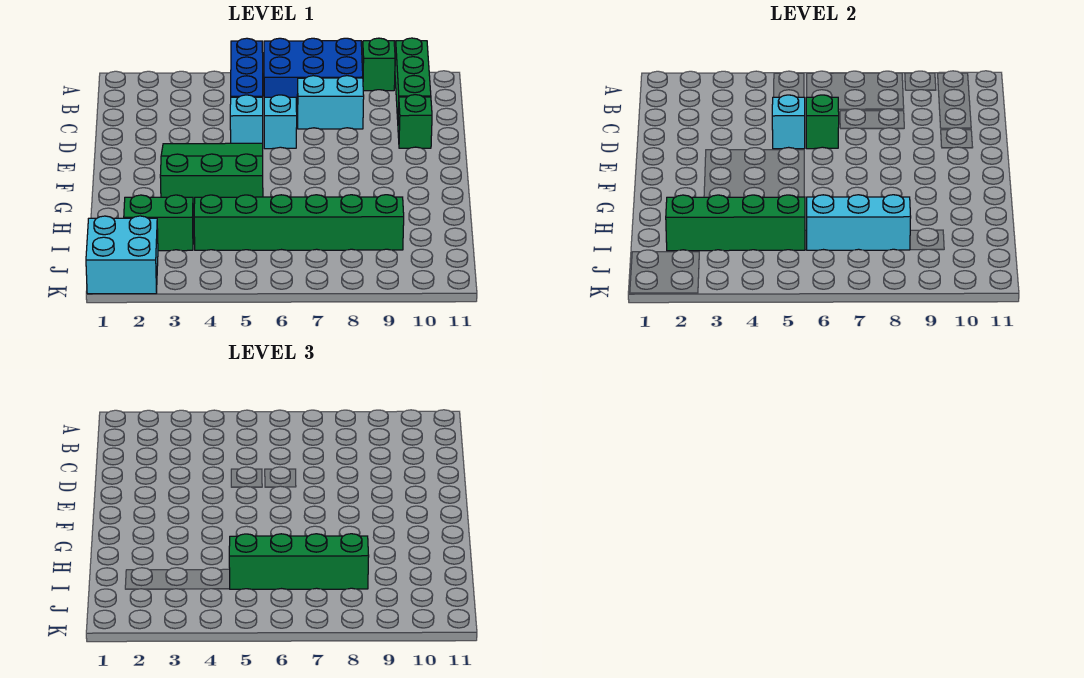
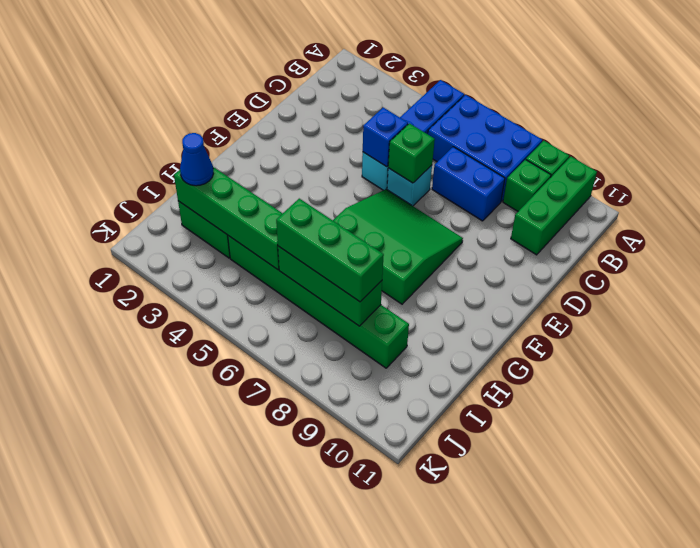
cyan brick C7:C8 level 1 -> blue brick C7:C8 level 1
cyan brick D5 level 2 -> blue brick D5 level 2
green brick D10 level 1 -> green brick B9 level 1
green slope E3:G5 level 1 top G -> green slope E6:G8 level 1 top G
none -> blue cone I2 level 3
green brick I5:I8 level 3 -> green brick I6:I8 level 3
cyan brick I6:I8 level 2 -> green brick I6:I8 level 2
cyan brick J1:K2 level 1 -> none

